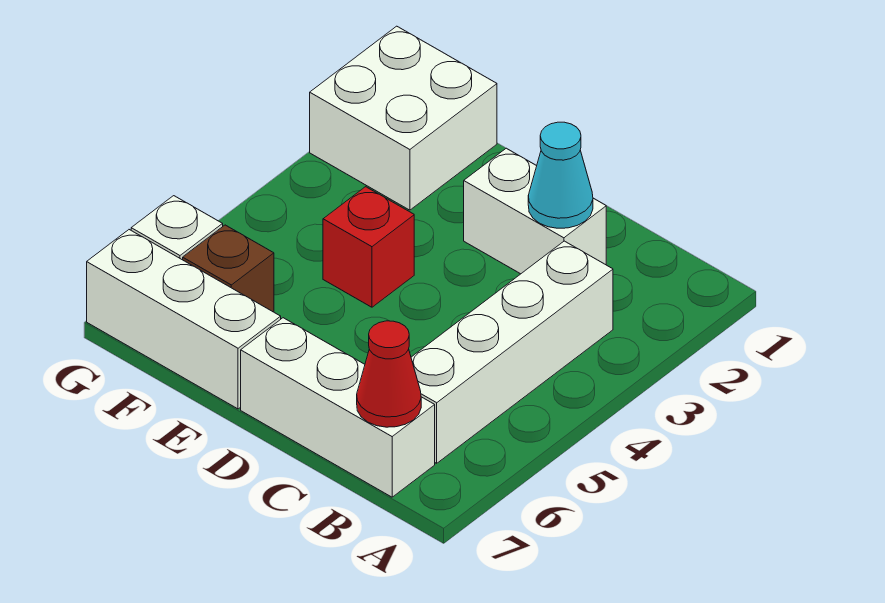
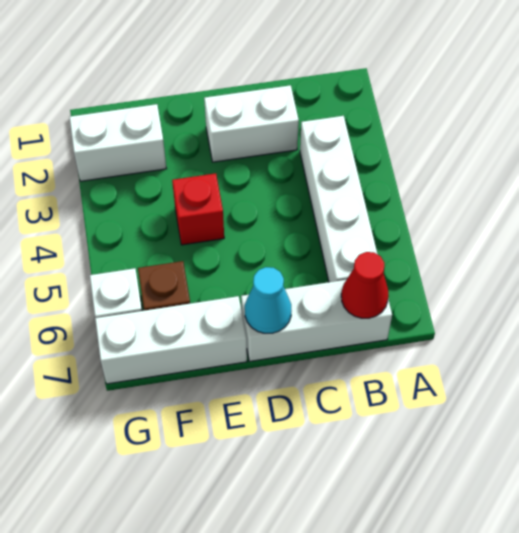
cyan cone C2 level 2 -> cyan cone D7 level 2
white brick F1:G2 level 1 -> white brick F2:G2 level 1

